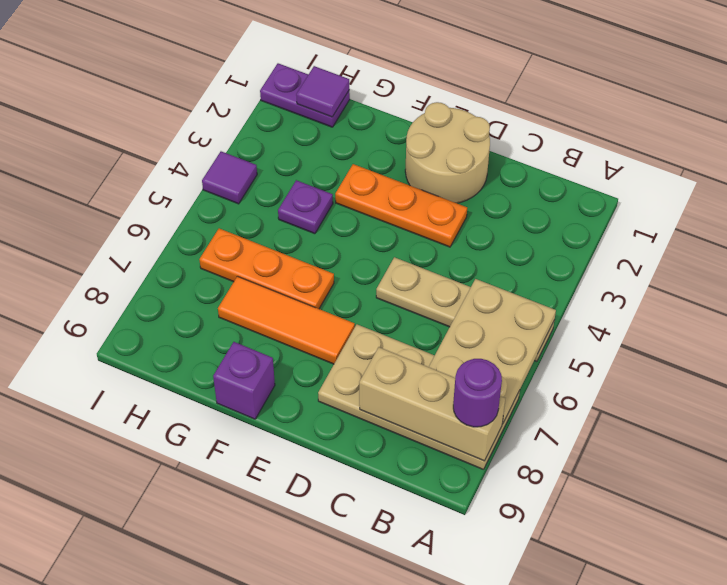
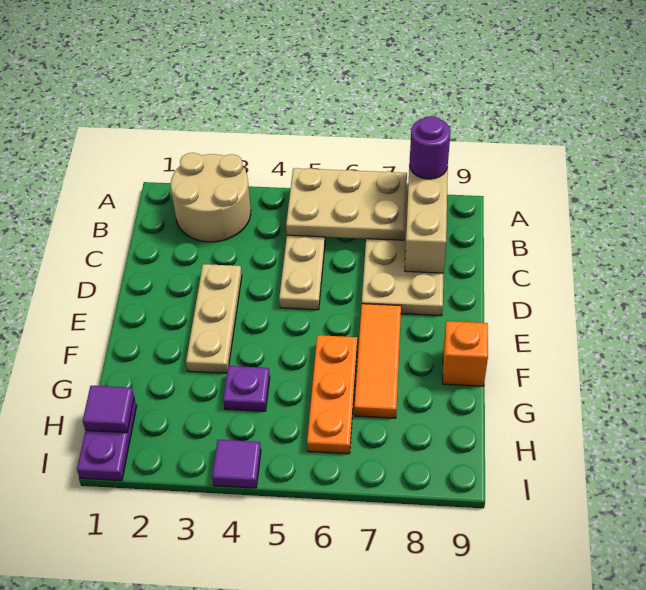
tan round brick D1:E2 level 1 -> tan round brick A2:B3 level 1
orange plate D3:F3 level 1 -> tan plate D3:F3 level 1
purple brick F9 level 1 -> orange brick F9 level 1

